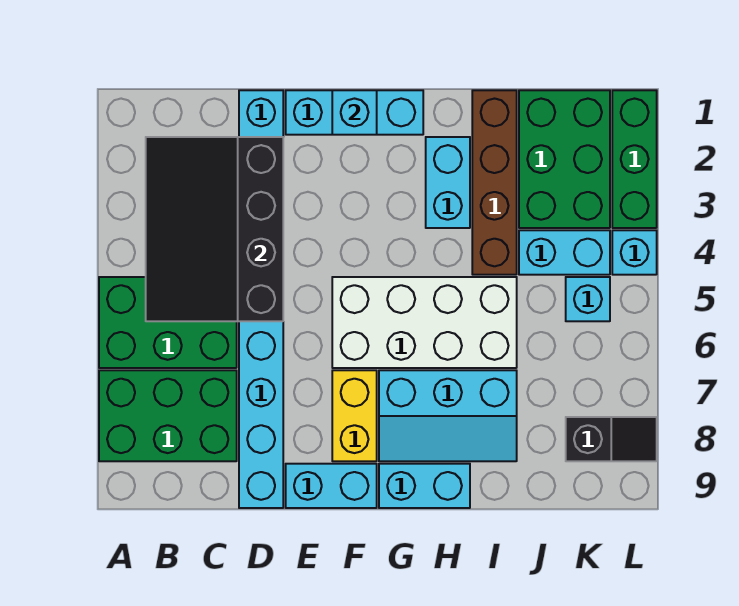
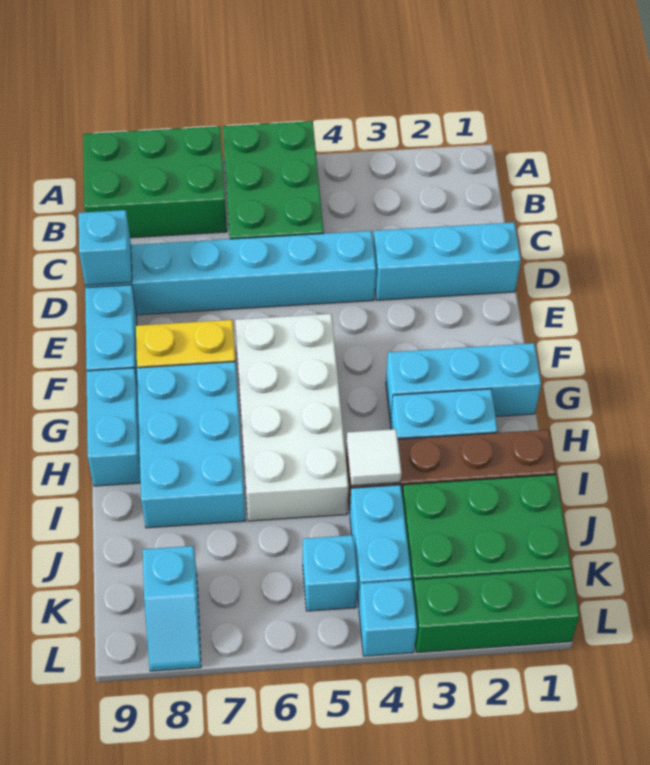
green brick A7:C8 level 1 -> green brick A7:B9 level 1
black slope B2:D5 level 2 top D -> none
cyan brick E1:G1 level 1 -> cyan brick G1:G3 level 1
cyan brick F1 level 2 -> cyan brick D9 level 2
cyan slope G7:I8 level 1 top 7 -> cyan brick G7:I8 level 1
none -> white tile I4 level 2
black slope K8:L8 level 1 top K -> cyan slope K8:L8 level 1 top K

